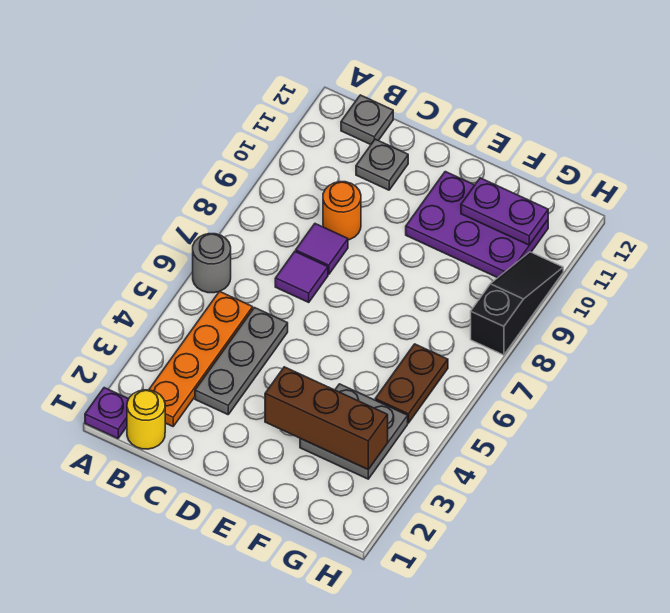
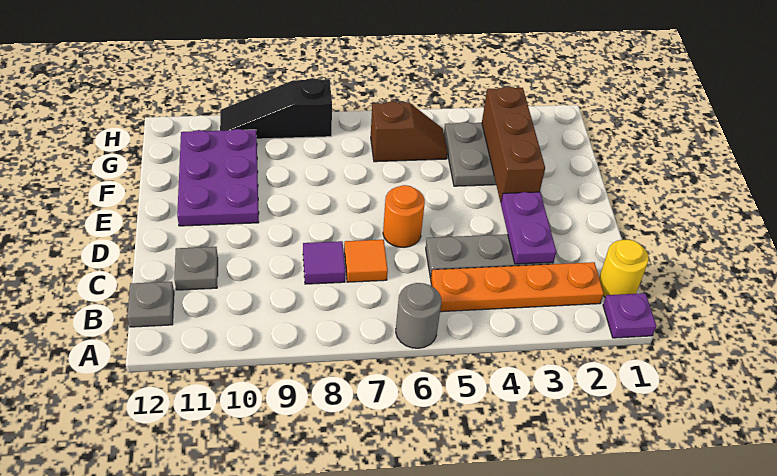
purple tile C7 level 1 -> orange tile C7 level 1
orange round brick C9 level 1 -> orange round brick D6 level 1
purple plate F11:G11 level 2 -> purple plate C3:D3 level 2
brown plate G5:G6 level 1 -> brown slope G5:G6 level 1 top 6

